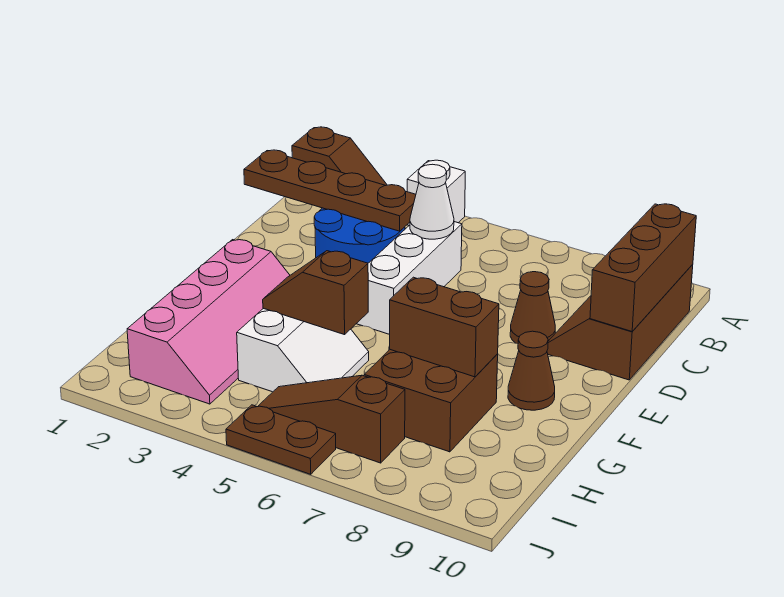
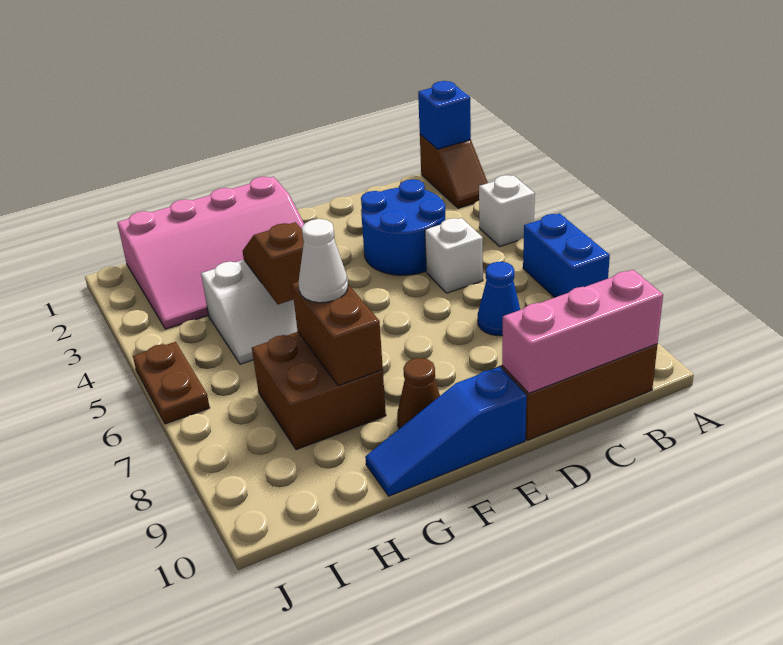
none -> blue brick A1 level 2
none -> blue brick A6:A7 level 1
brown brick B10:D10 level 2 -> pink brick B10:D10 level 2
brown plate C1:C4 level 2 -> none
white brick C5:E5 level 1 -> white brick C5 level 1
white cone C5 level 2 -> white cone G7 level 3
none -> blue cone C7 level 1
brown cone D8 level 1 -> none
none -> blue slope E10:G10 level 1 top E
pink slope F2:I3 level 1 top 2 -> pink slope F1:I3 level 1 top 1
brown slope I5:I7 level 1 top 7 -> none

